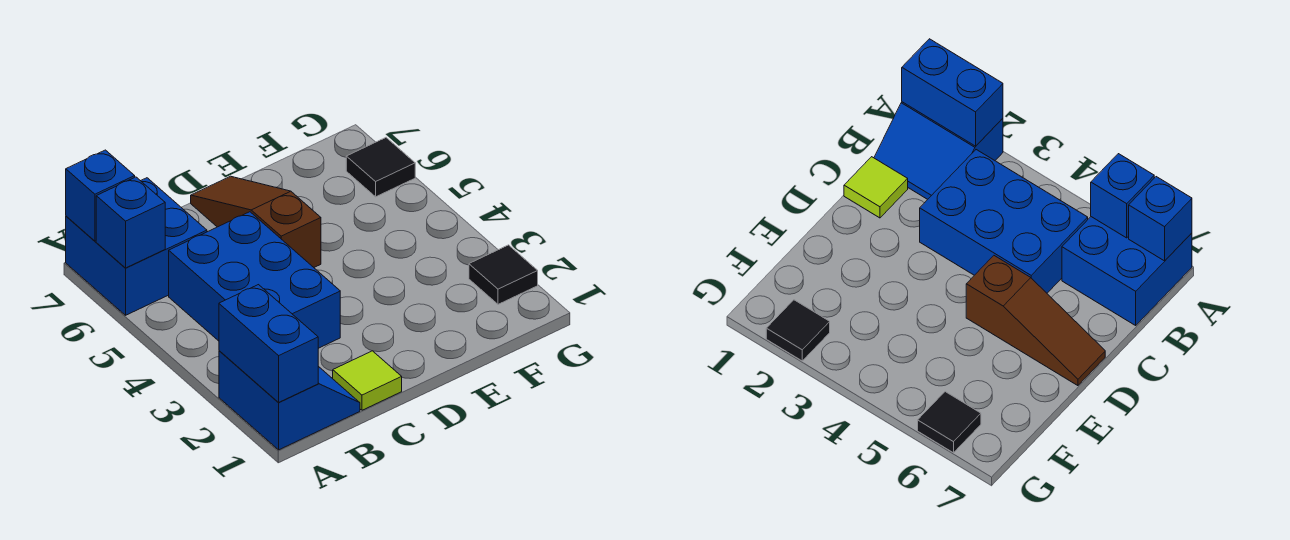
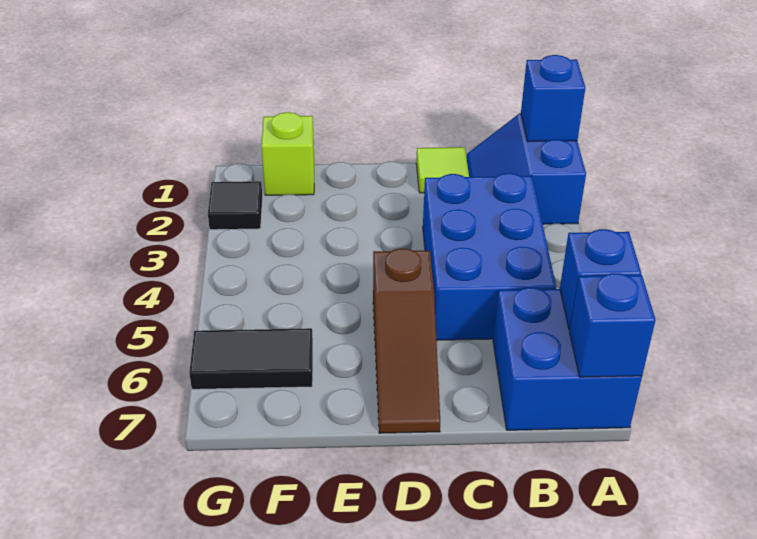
blue brick A1:A2 level 2 -> blue brick A1 level 2
none -> lime brick F1 level 1
black tile G6 level 1 -> black tile F6:G6 level 1

